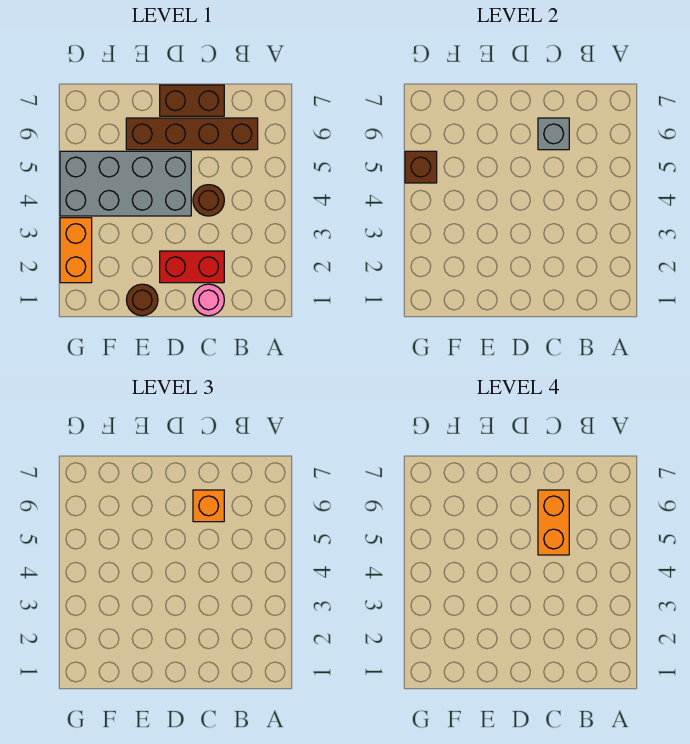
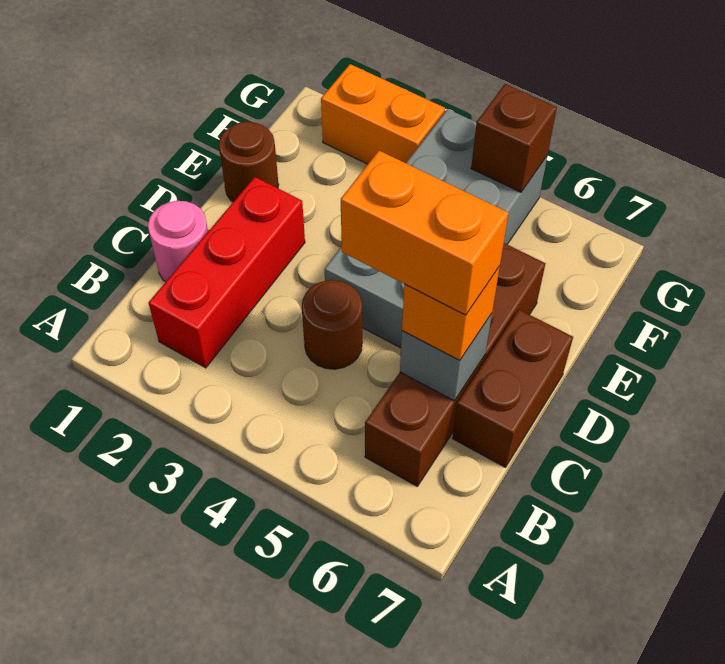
red brick C2:D2 level 1 -> red brick B2:D2 level 1

